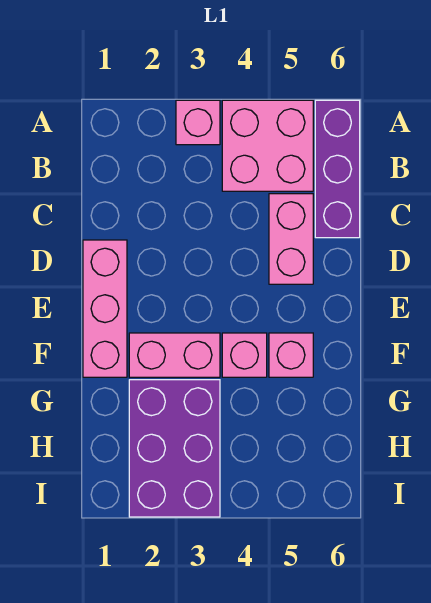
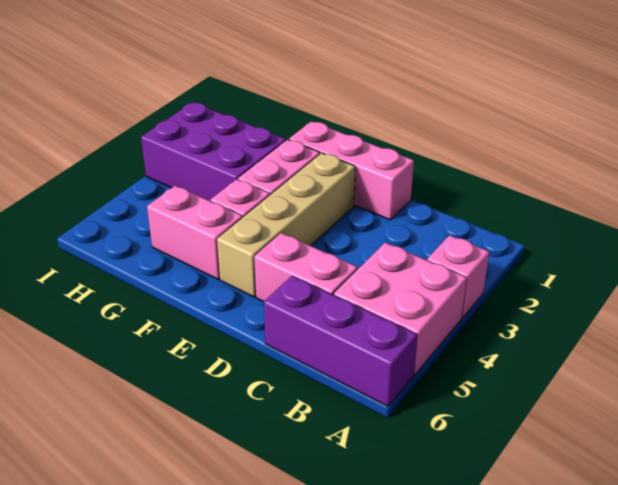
none -> tan brick E2:E5 level 1
pink brick F5 level 1 -> pink brick F5:G5 level 1

